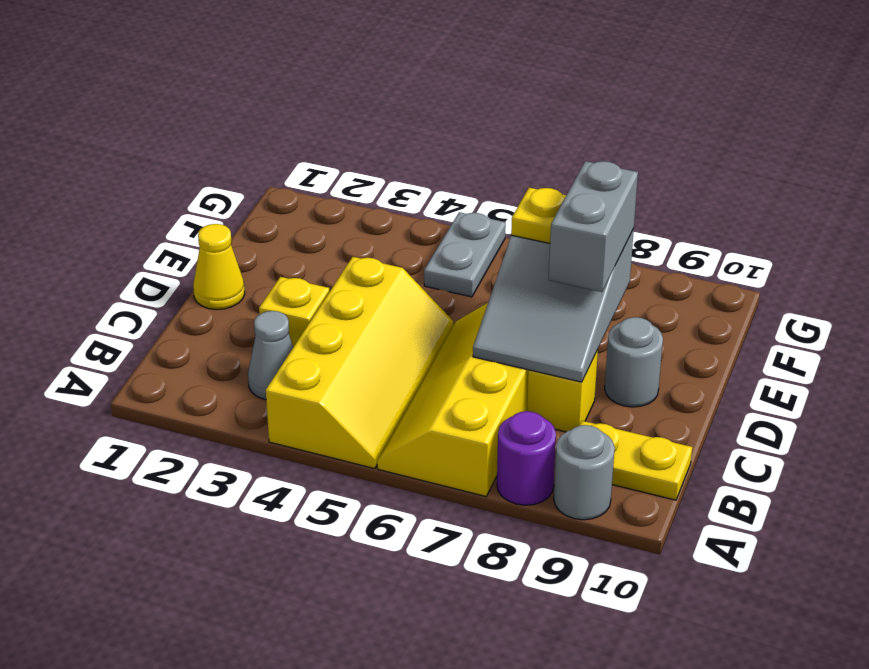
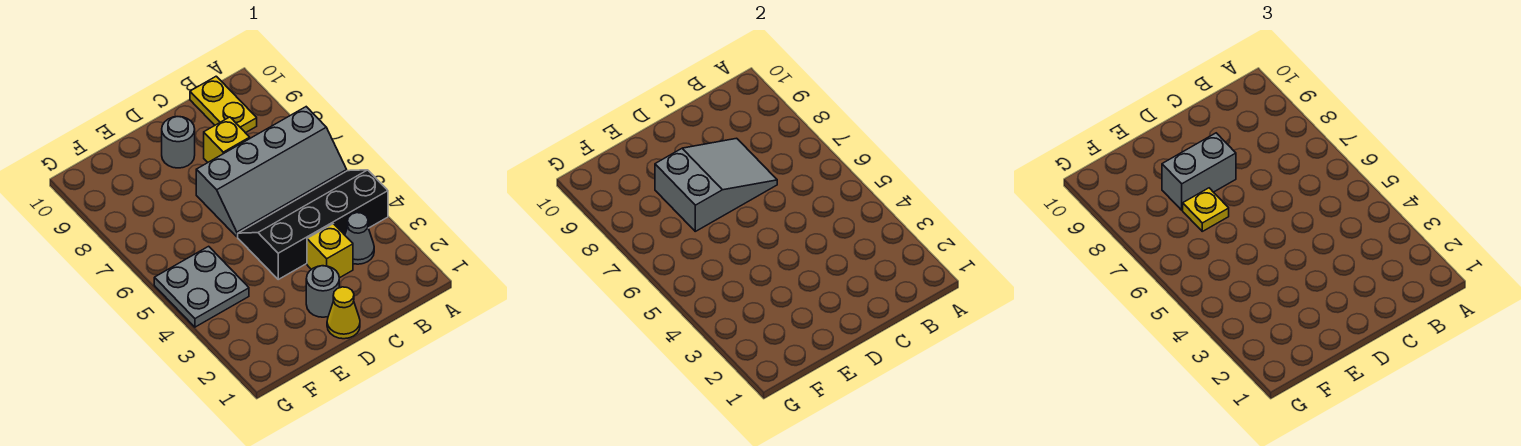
yellow slope A4:D5 level 1 top 4 -> black slope A4:D5 level 1 top 4
yellow slope A6:D7 level 1 top 7 -> grey slope A6:D7 level 1 top 7
purple round brick A8 level 1 -> none
grey round brick A9 level 1 -> grey round brick D2 level 1
grey plate F5:G5 level 1 -> grey plate F4:G5 level 1

